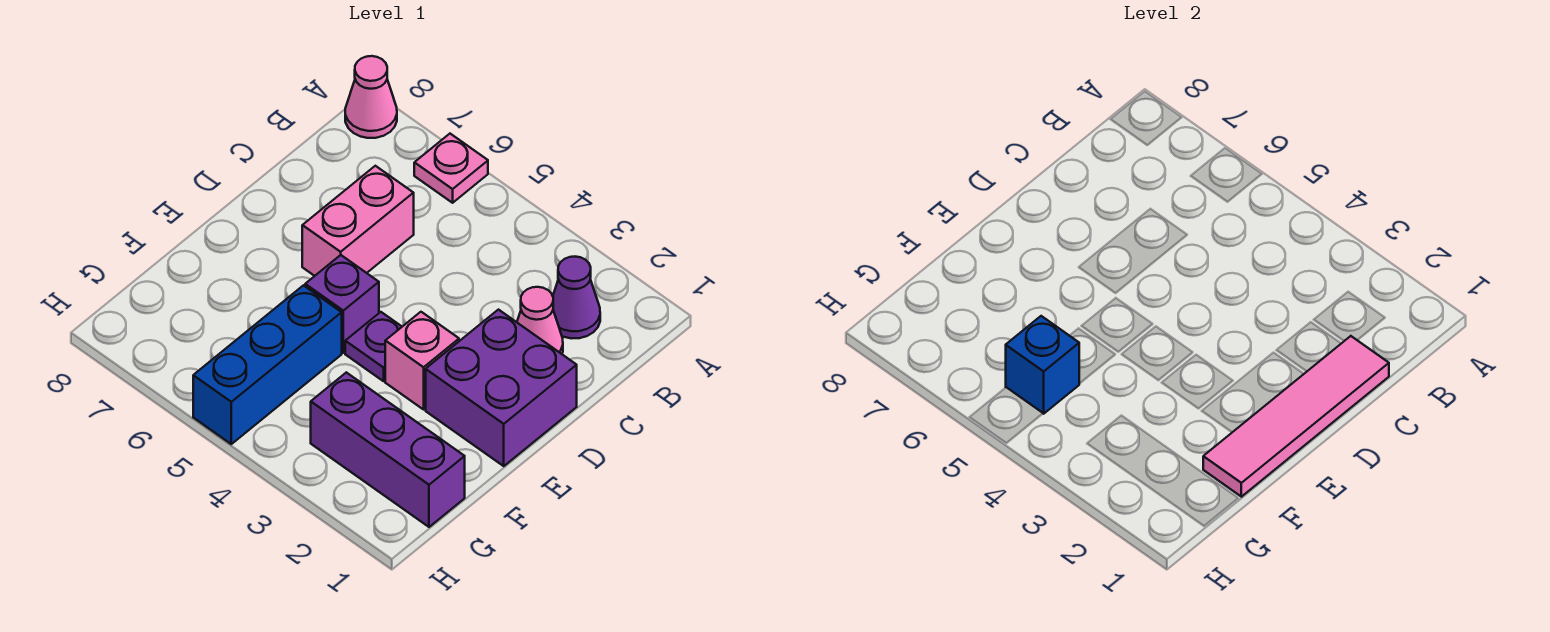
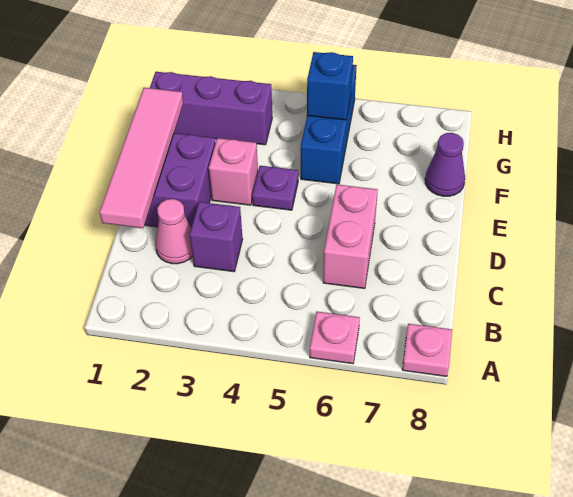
pink cone A8 level 1 -> pink plate A8 level 1
purple cone B2 level 1 -> purple cone F8 level 1
purple brick E5 level 1 -> purple brick C3 level 1

